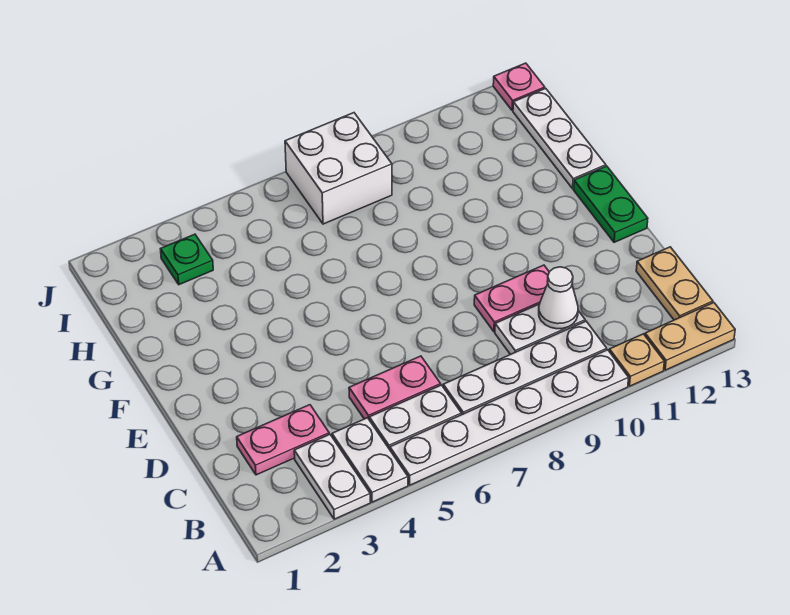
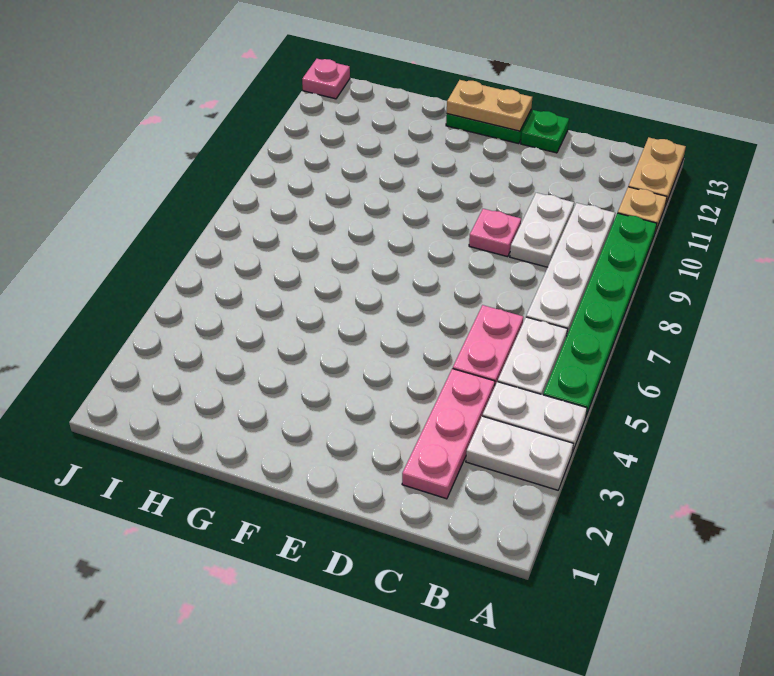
white plate A5:A10 level 1 -> green plate A5:A10 level 1
tan plate B13:C13 level 1 -> tan plate E13:F13 level 2
pink plate C2:C3 level 1 -> pink plate C2:C4 level 1
white cone C10 level 2 -> none
pink plate D9:D10 level 1 -> pink plate D9 level 1
white plate G13:I13 level 1 -> none
green plate I3 level 1 -> green plate D13 level 1
white brick I7:J8 level 1 -> none

